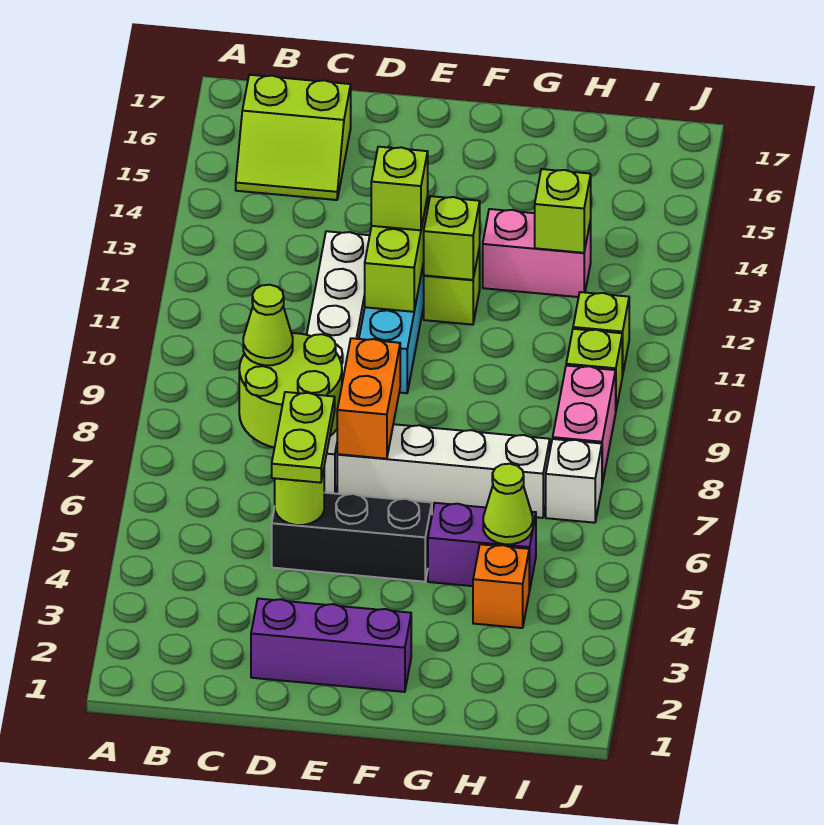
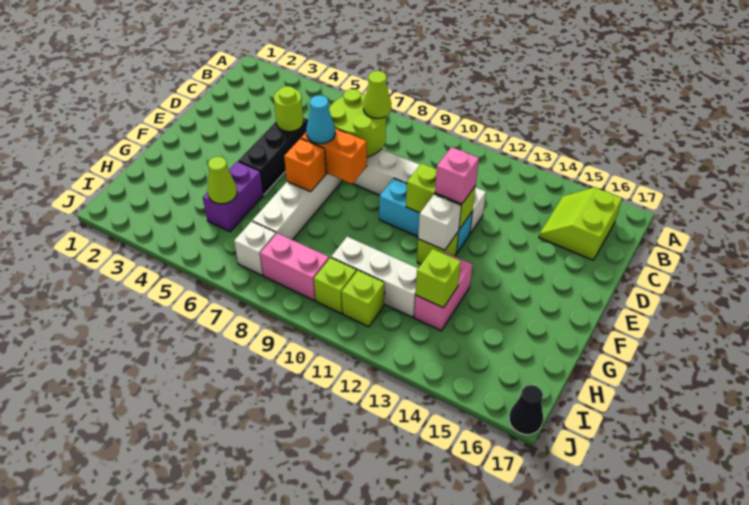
purple brick D2:F2 level 1 -> none
lime plate D5:D6 level 3 -> none
none -> cyan cone E7 level 3
lime brick E12 level 3 -> pink brick E12 level 3
lime brick F12 level 2 -> white brick F12 level 2
orange brick H4 level 1 -> orange brick F7 level 2
none -> white brick H10:H12 level 1
none -> black cone J17 level 1

